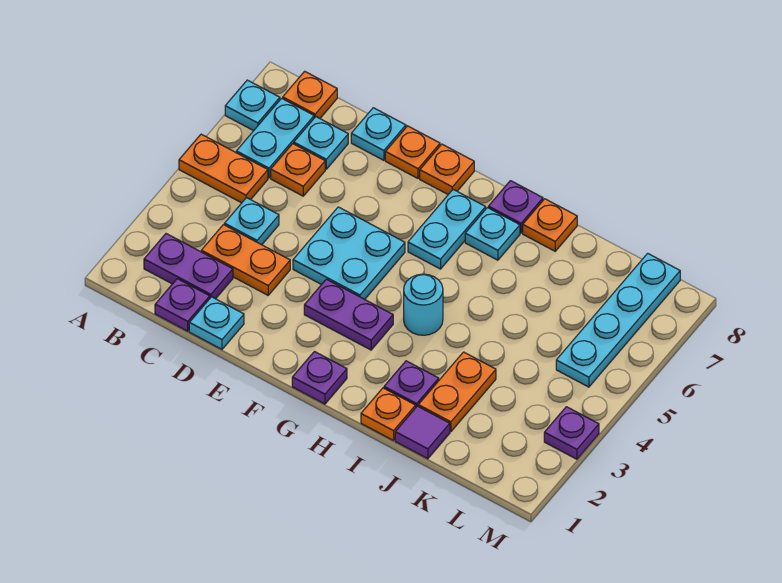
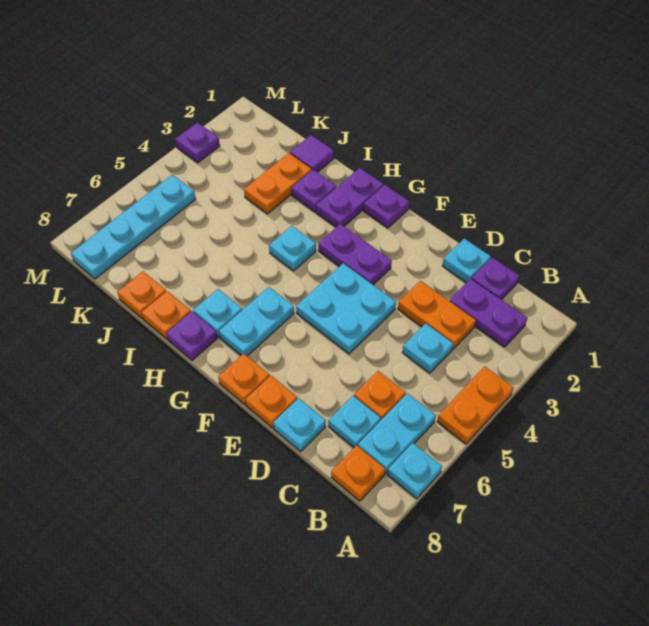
orange plate A5:B5 level 1 -> orange plate A4:A5 level 1
none -> purple plate H1:H2 level 1
cyan round brick H4 level 1 -> cyan plate H4 level 1
orange plate I1 level 1 -> orange plate J8 level 1

